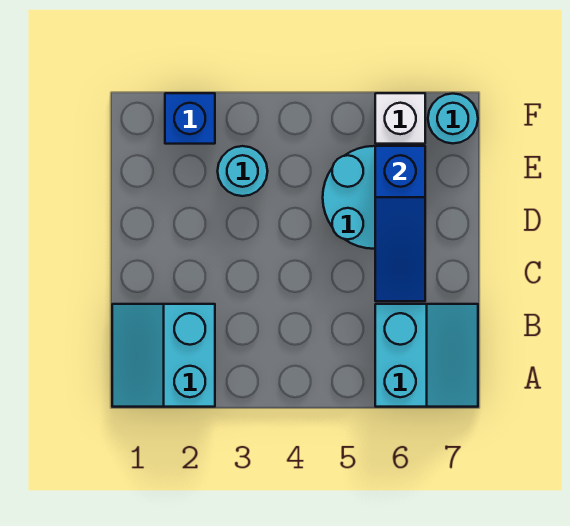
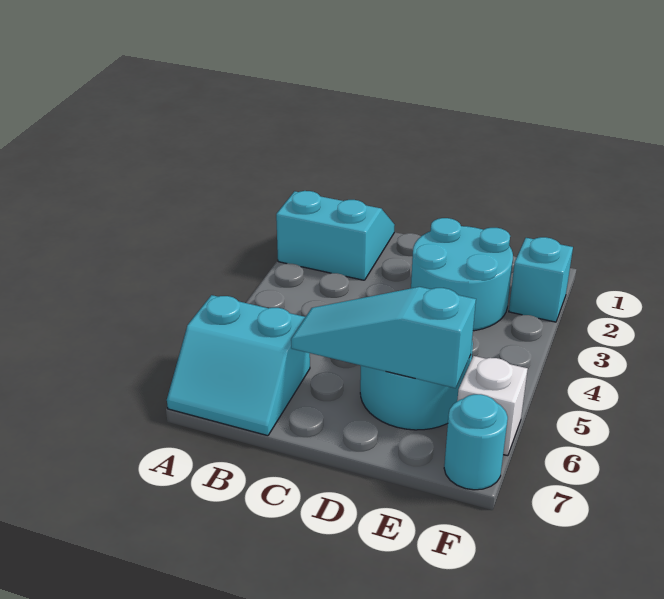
blue slope C6:E6 level 2 top E -> cyan slope C6:E6 level 2 top E
cyan round brick E3 level 1 -> cyan round brick D2:E3 level 1
blue brick F2 level 1 -> cyan brick F2 level 1

